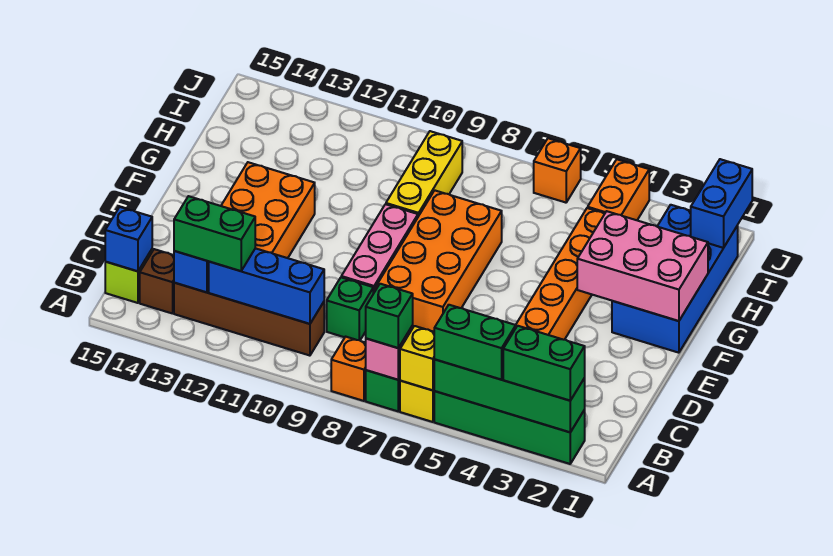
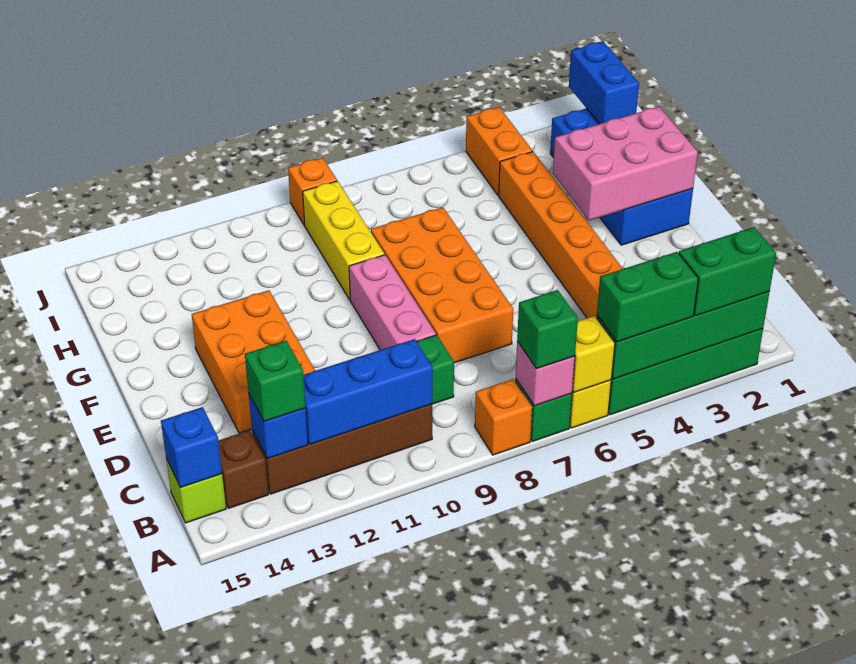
green brick B12:B13 level 3 -> green brick B13 level 3
orange brick J6 level 1 -> orange brick J9 level 1

